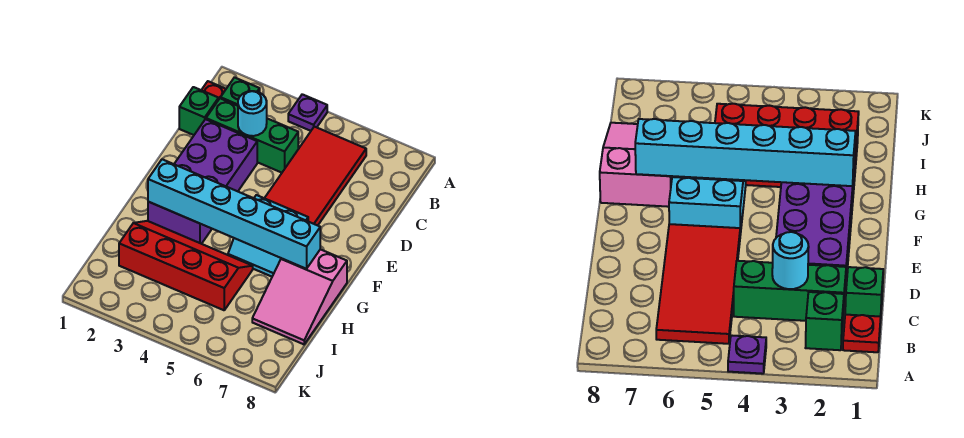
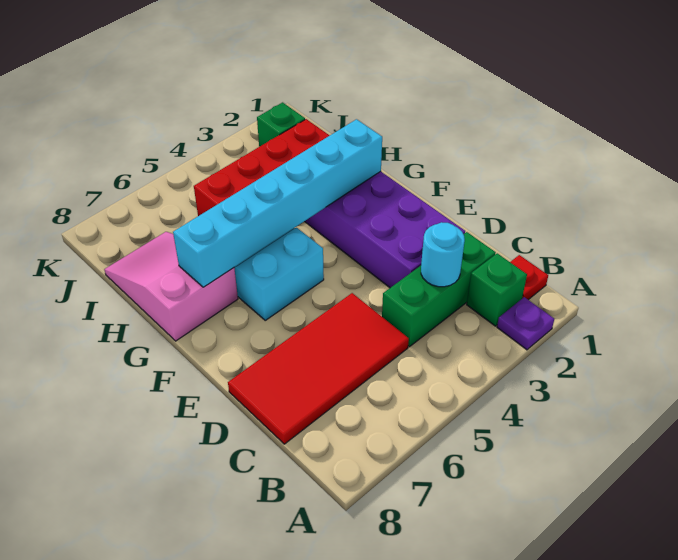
purple plate A4 level 1 -> purple plate A2 level 1
red tile B5:E6 level 1 -> red tile C5:D8 level 1
green brick C1 level 1 -> green brick J2 level 1

